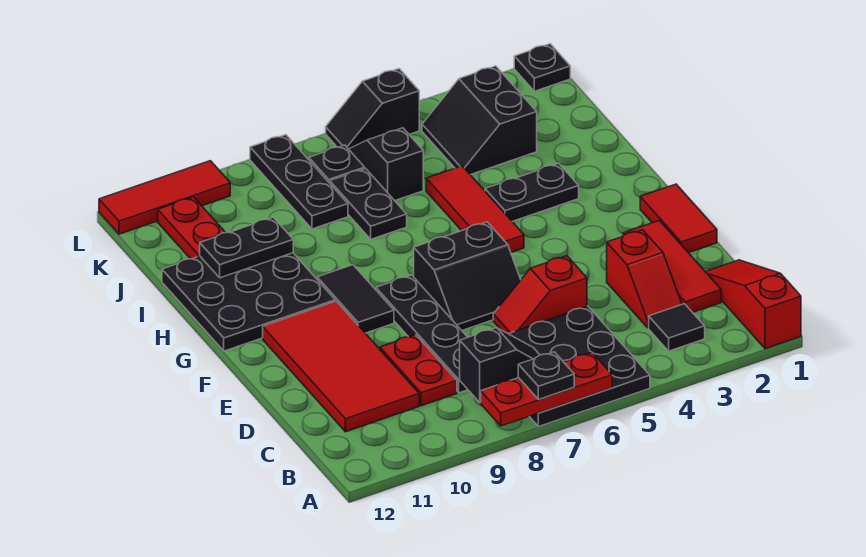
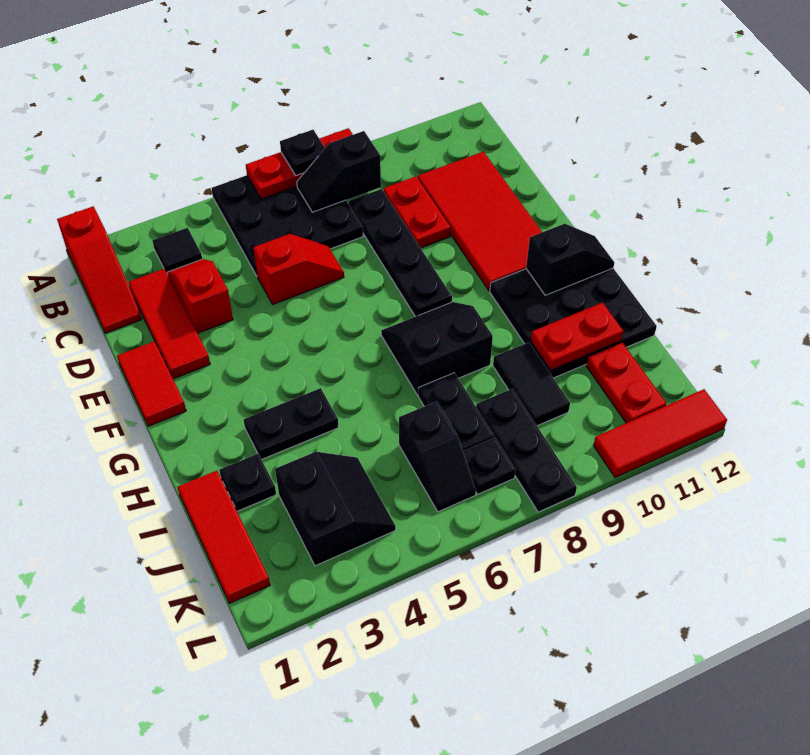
black slope E6:F7 level 1 top F -> black slope G7:H8 level 1 top H
black tile F9:G9 level 1 -> black tile I9:J9 level 1
red tile G5:I5 level 1 -> red tile I1:K1 level 1
black plate I10:I11 level 2 -> red plate I10:I11 level 2
black plate L1 level 1 -> black plate I2 level 1
black slope L5:L6 level 1 top 5 -> black slope G11:G12 level 2 top 11

